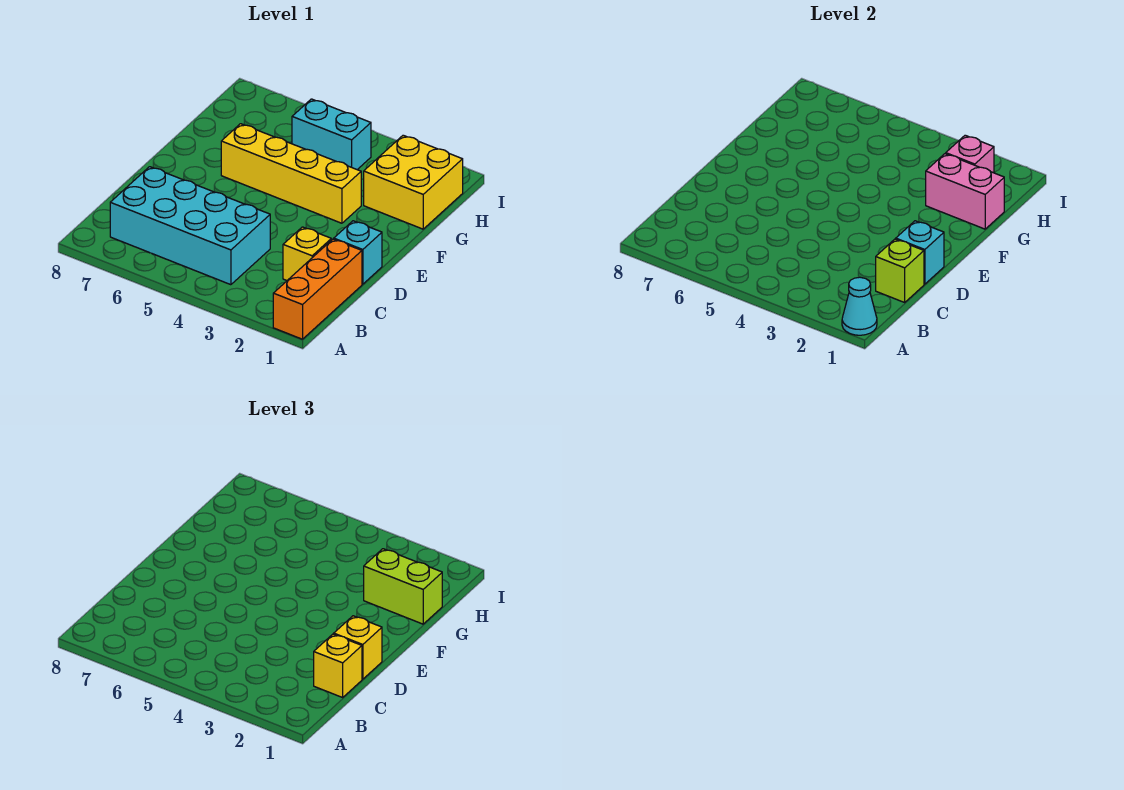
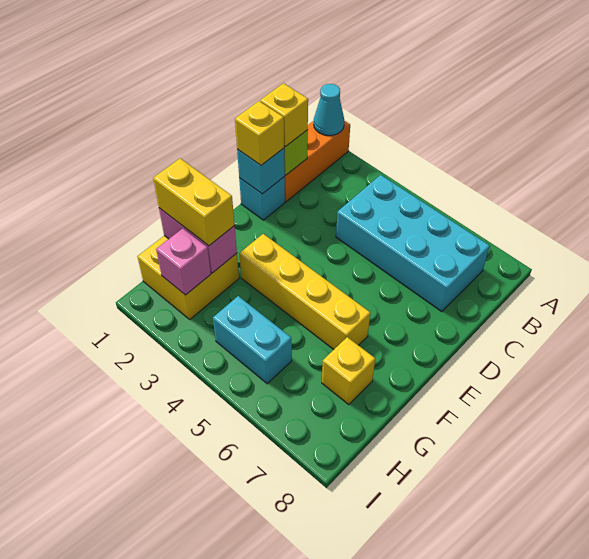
yellow brick C2 level 1 -> yellow brick G7 level 1
lime brick G1:G2 level 3 -> yellow brick G1:G2 level 3

